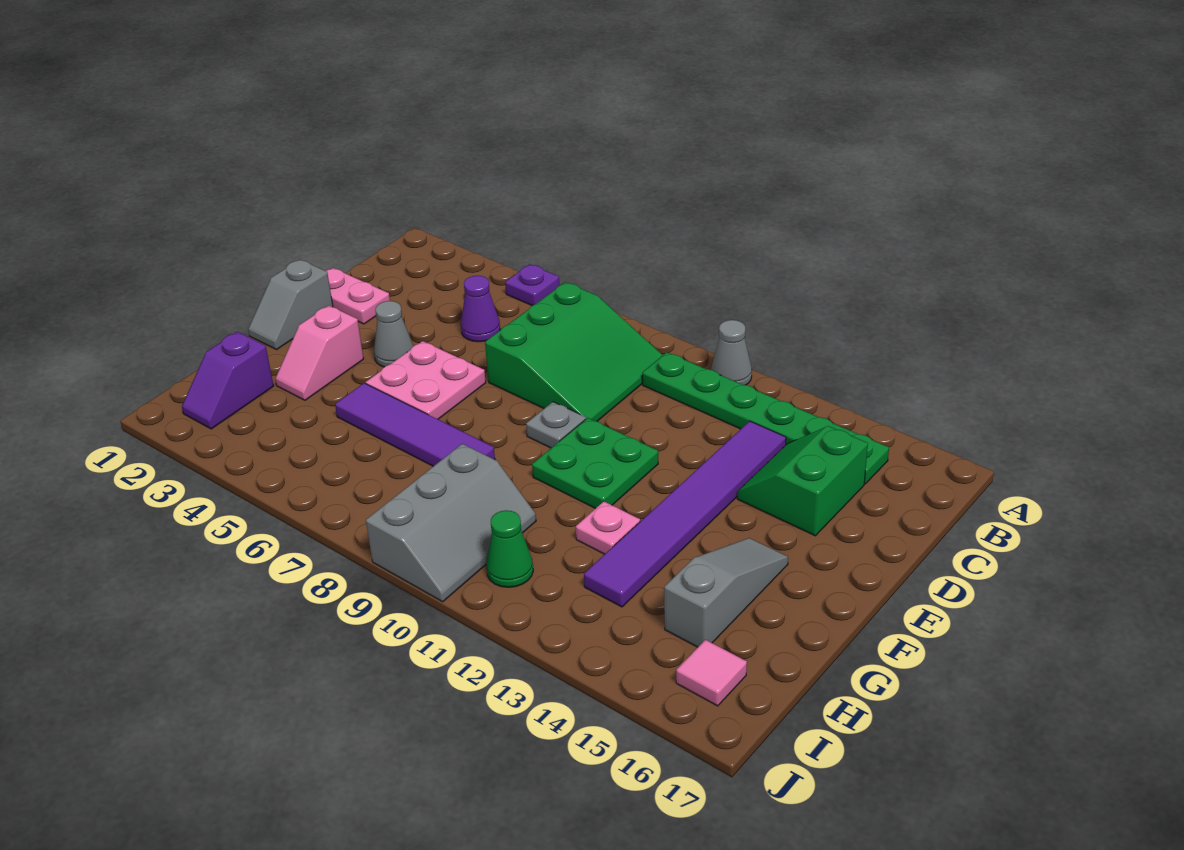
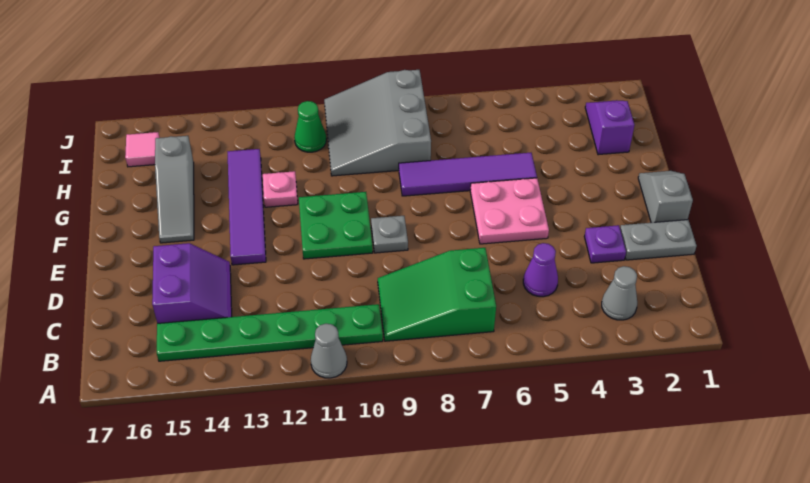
purple plate A5 level 1 -> purple plate D3 level 1
green slope B7:D9 level 1 top 7 -> green slope B7:C9 level 1 top 7
purple tile C13:H13 level 1 -> purple tile E13:H13 level 1
green slope C14:D15 level 1 top 15 -> purple slope C14:D15 level 1 top 15
pink plate D1:D2 level 1 -> grey plate D1:D2 level 1
grey cone E4 level 1 -> grey cone B3 level 1
pink slope F3:G3 level 1 top F -> none
grey slope H9:J10 level 1 top 9 -> grey slope H8:J10 level 1 top 8

